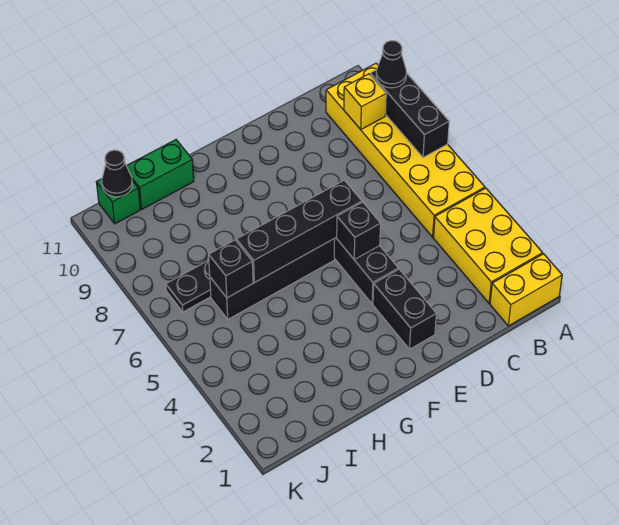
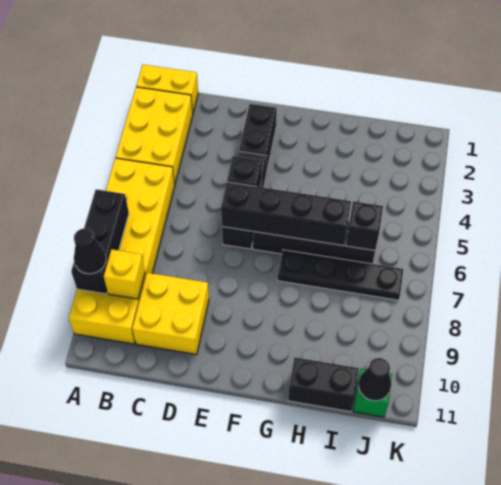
none -> yellow brick C9:D10 level 1
green brick H11:I11 level 1 -> black brick H11:I11 level 1

